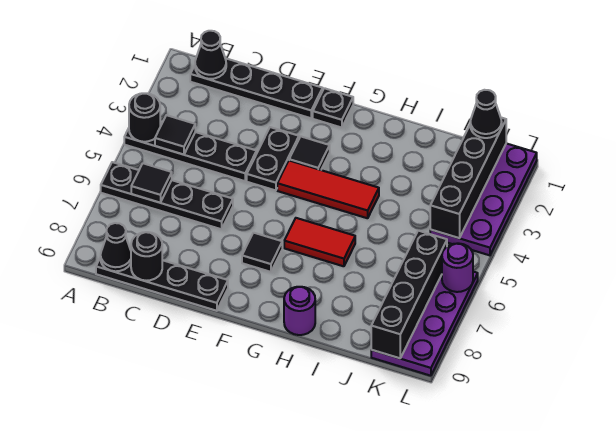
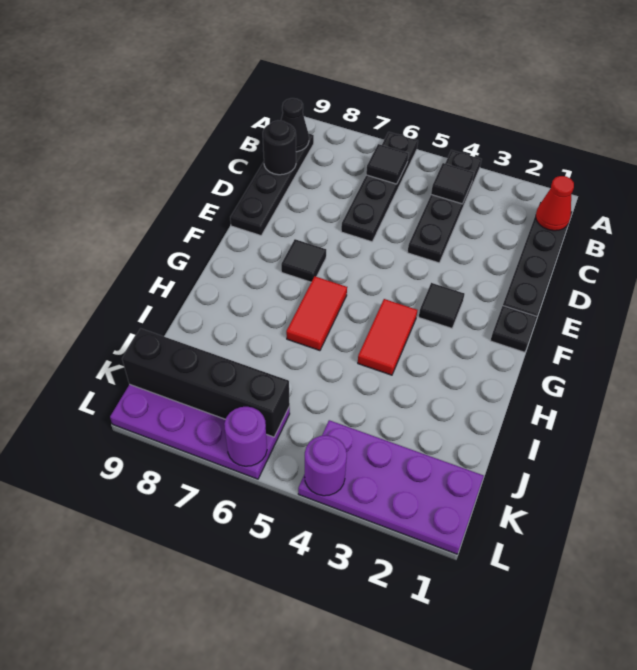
black round brick A4 level 2 -> none
black cone B1 level 2 -> red cone B1 level 2
black plate E3:E4 level 1 -> none
red tile F4:H4 level 1 -> red tile G4:H4 level 1
purple round brick H9 level 1 -> purple round brick L4 level 2
black brick K1:K4 level 2 -> none
black cone K1 level 3 -> none

